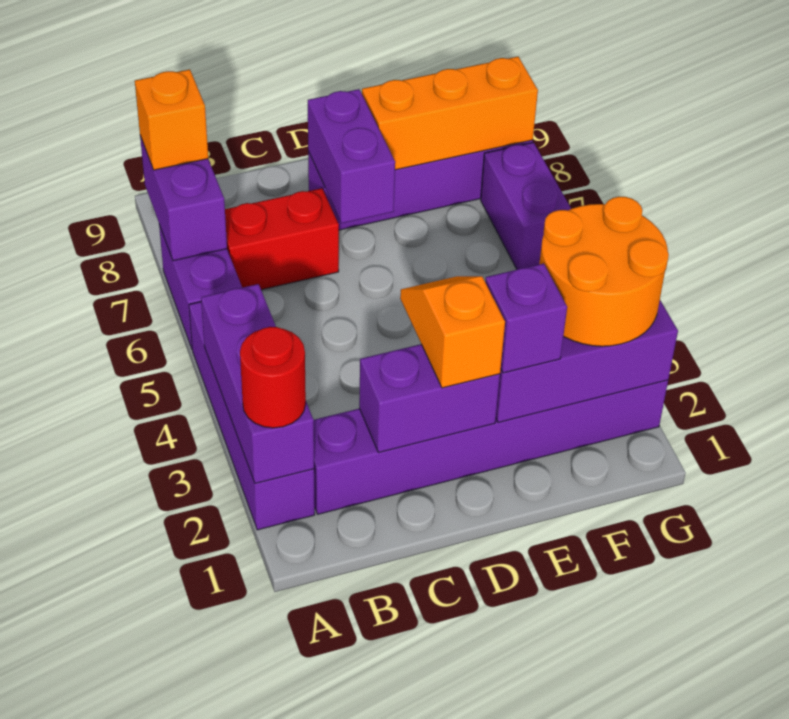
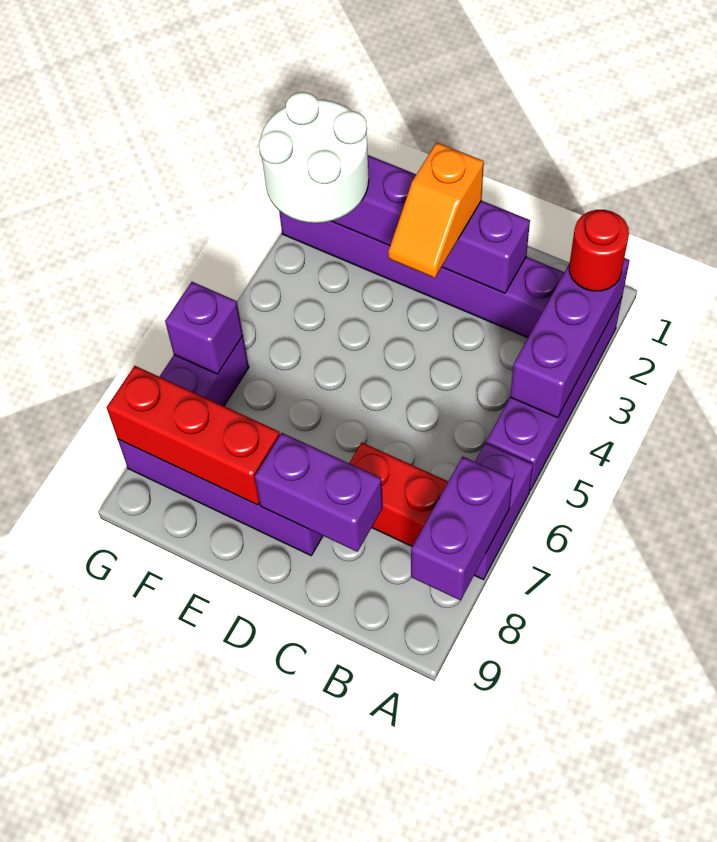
orange brick A8 level 3 -> none
purple brick D7:D8 level 2 -> purple brick C8:D8 level 2
purple brick E2 level 3 -> purple brick G6 level 2
orange brick E8:G8 level 2 -> red brick E8:G8 level 2
orange round brick F2:G3 level 3 -> white round brick F2:G3 level 3

